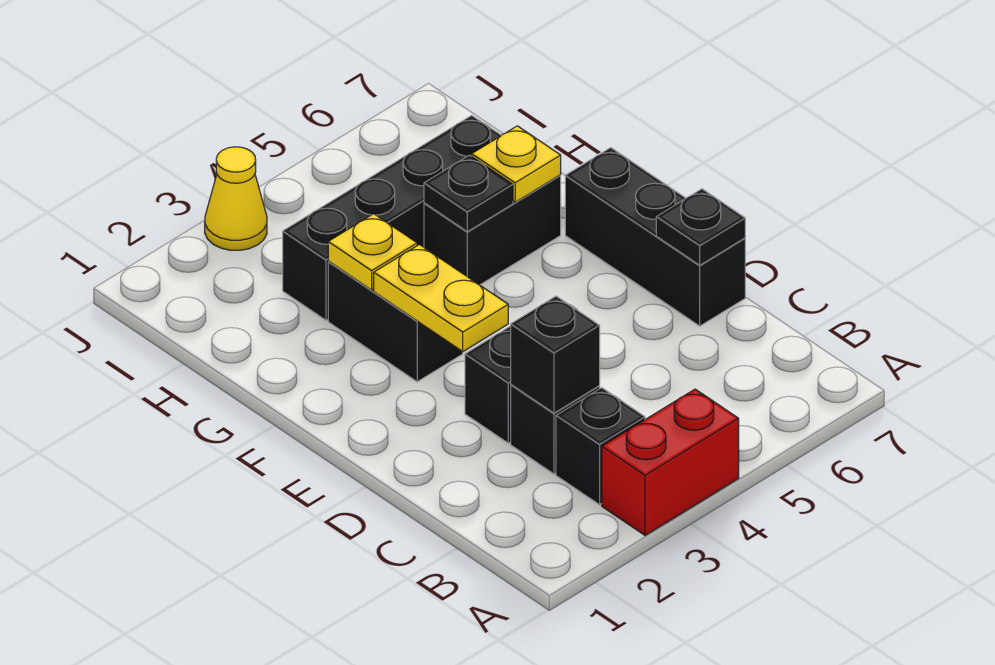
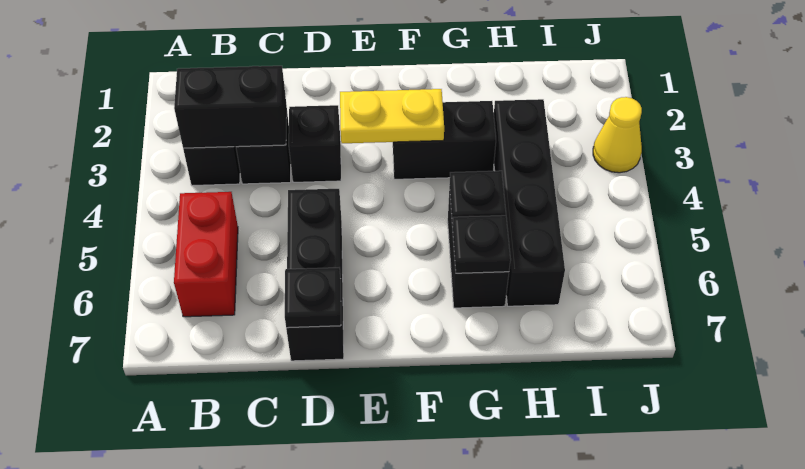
red brick A3:A4 level 1 -> red brick B5:B6 level 1
black brick C3 level 2 -> black brick B3:C3 level 2
black brick D7:F7 level 1 -> black brick D5:D7 level 1
yellow plate G3 level 2 -> none
yellow plate G6 level 2 -> black plate G6 level 2

